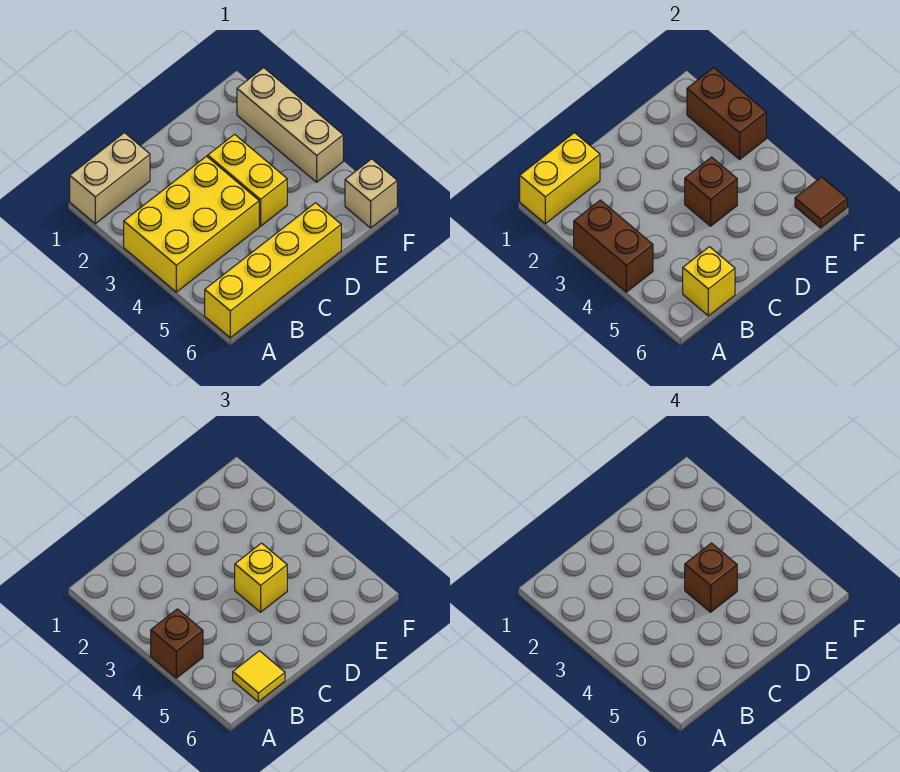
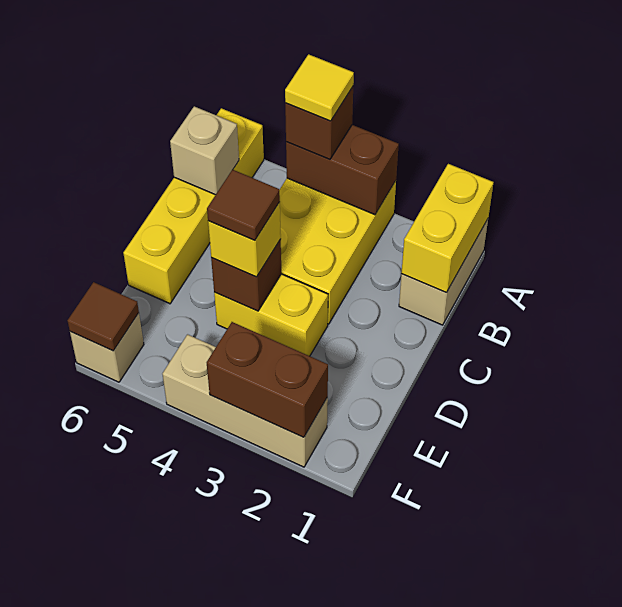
yellow brick B6 level 2 -> tan brick B6 level 2
yellow tile B6 level 3 -> yellow tile A4 level 4
brown brick D4 level 4 -> brown tile D4 level 4

